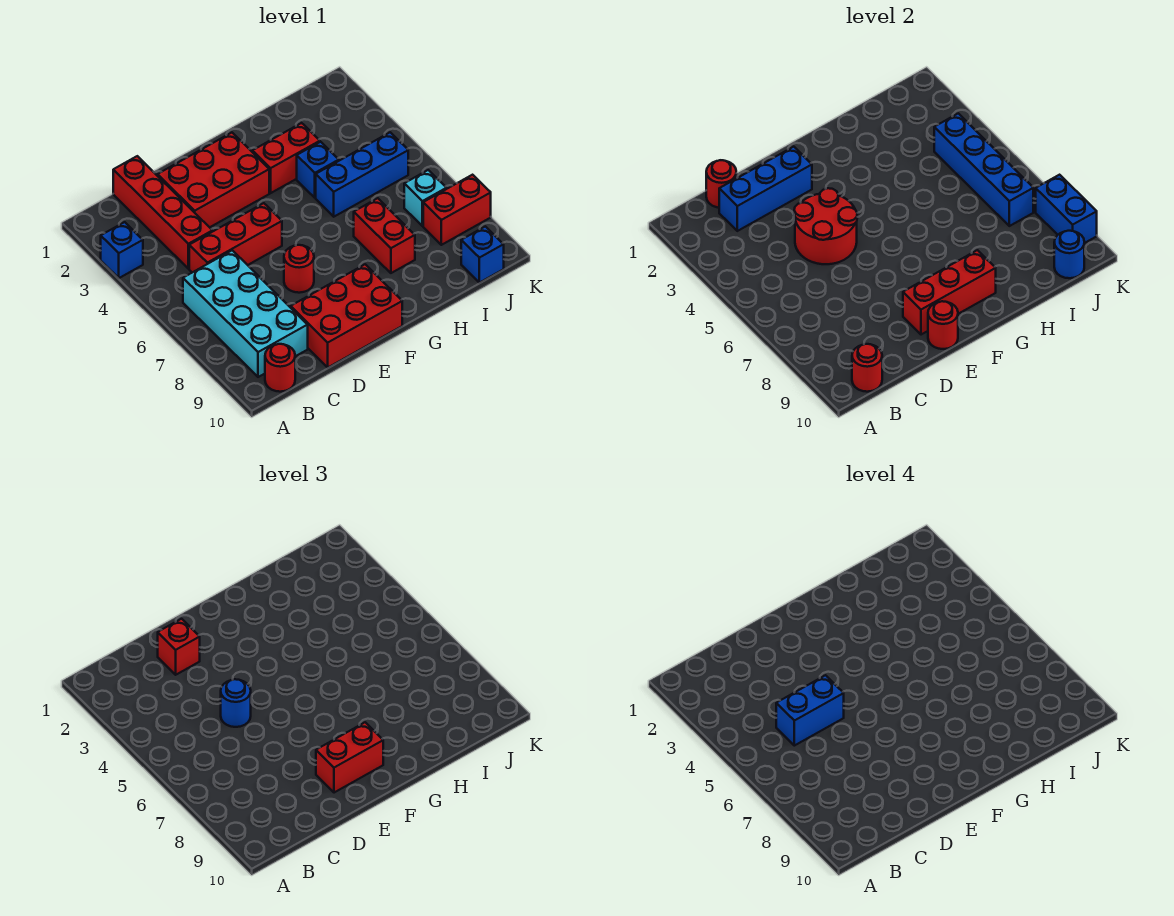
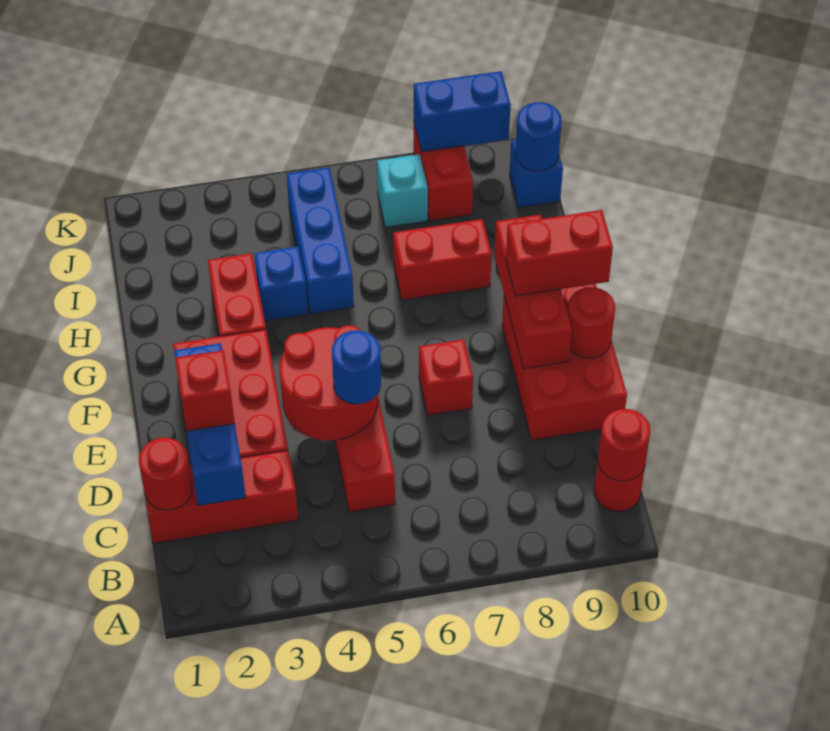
blue brick A3 level 1 -> none
cyan brick B6:C9 level 1 -> none
red brick C1:C4 level 1 -> red brick C1:C3 level 1
blue brick C5:D5 level 4 -> none
red round brick E7 level 1 -> red brick E7 level 1
red brick E9:F9 level 3 -> red brick F9:F10 level 3
blue brick J4:J7 level 2 -> none

